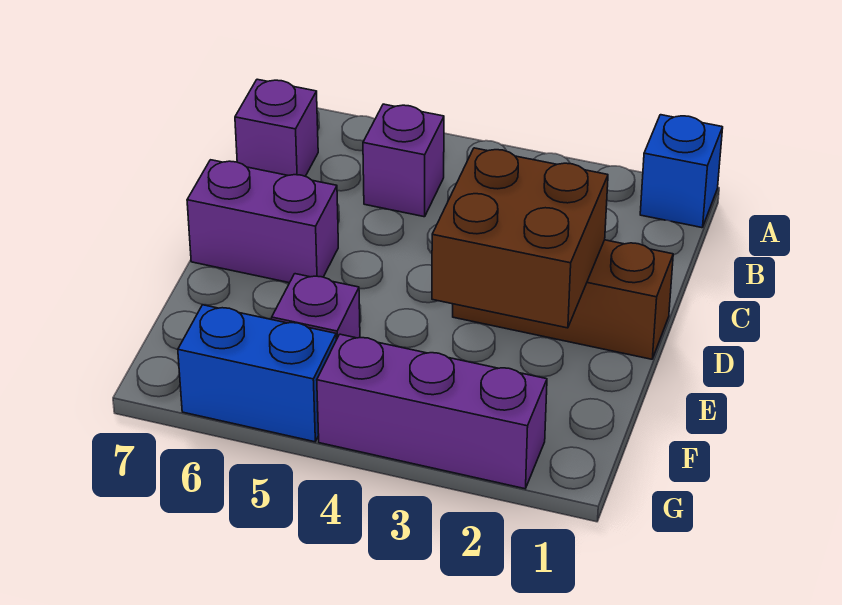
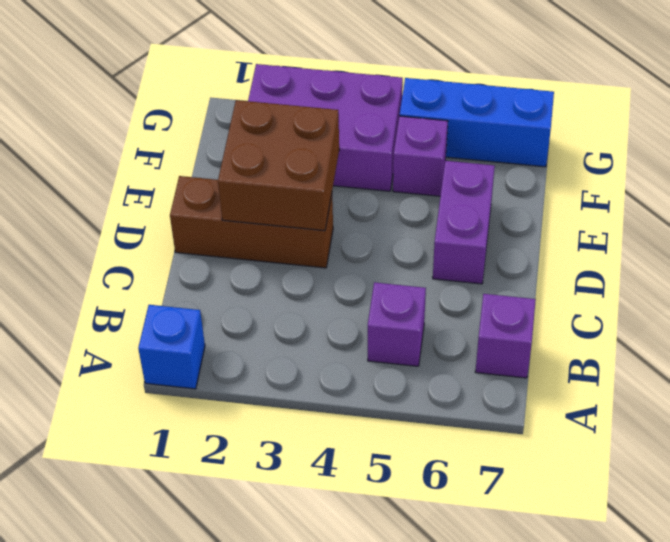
purple brick D6:D7 level 1 -> purple brick D6:E6 level 1
purple brick G2:G4 level 1 -> purple brick F2:G4 level 1
blue brick G5:G6 level 1 -> blue brick G5:G7 level 1

